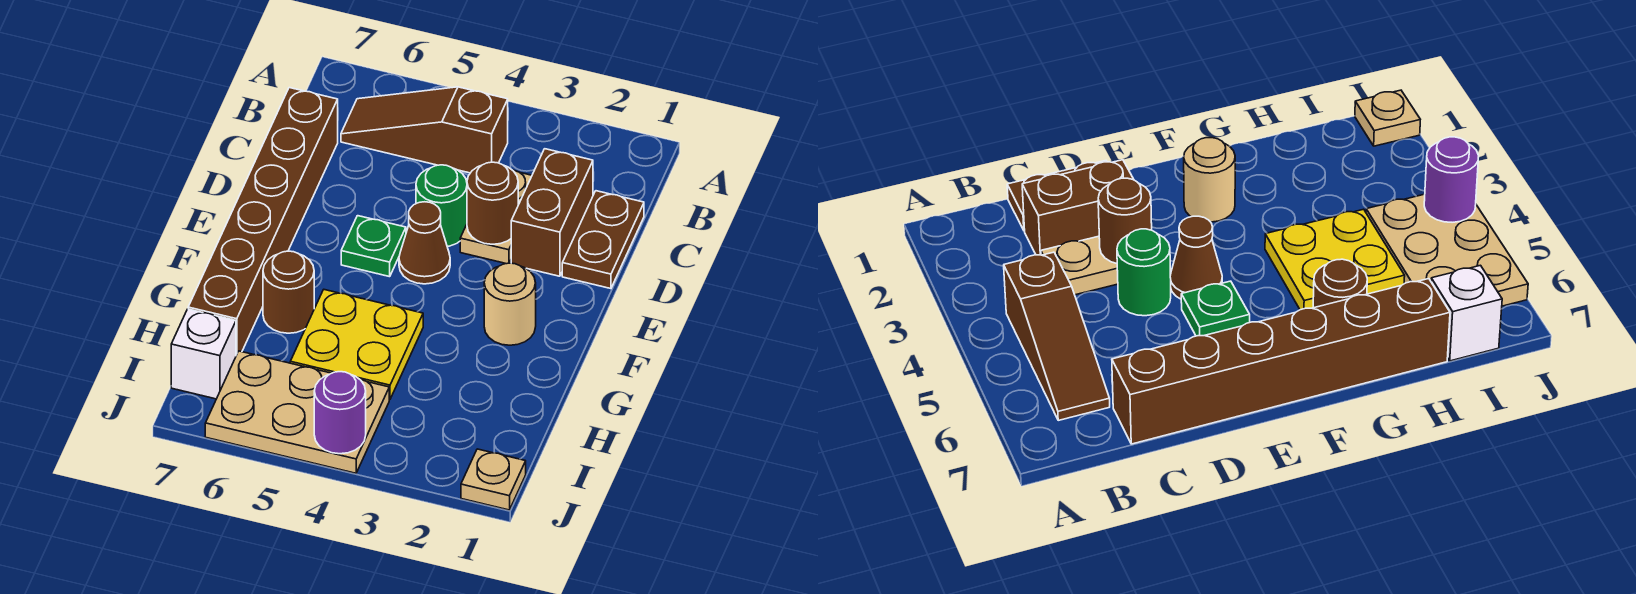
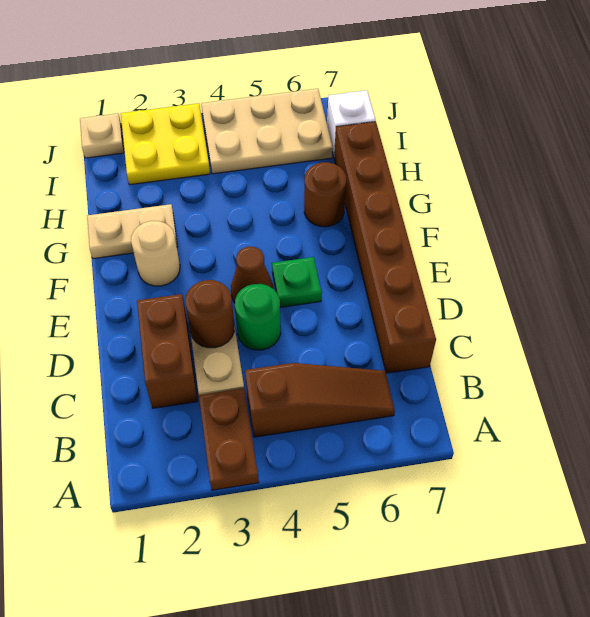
brown plate C1:D1 level 1 -> brown plate A3:B3 level 1
none -> tan plate G1:G2 level 1
yellow plate G4:H5 level 1 -> yellow plate I2:J3 level 1
purple round brick J4 level 2 -> none

